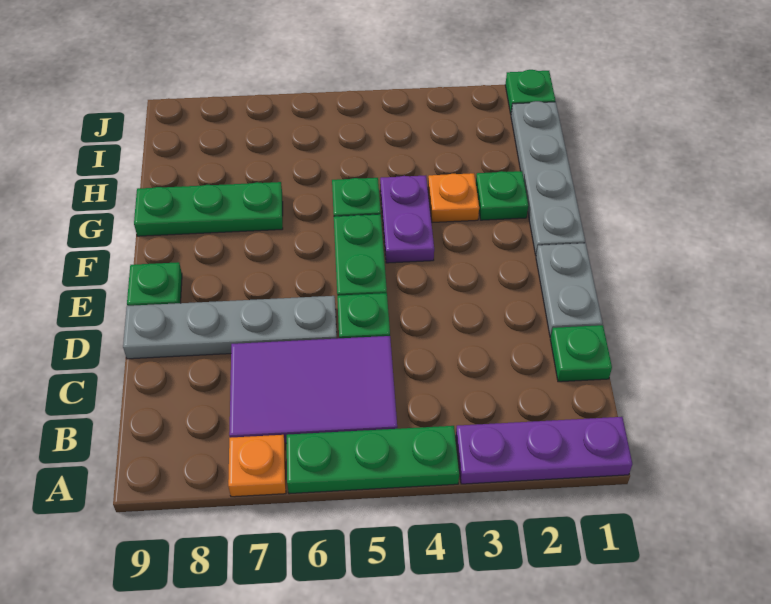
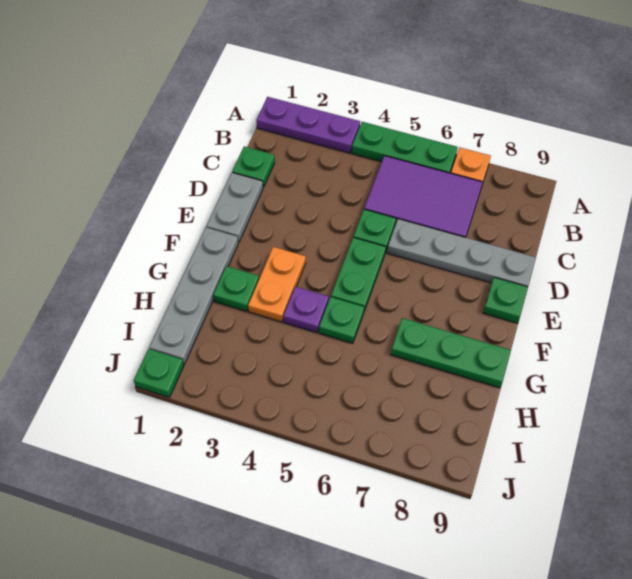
purple plate F4:G4 level 1 -> purple plate G4 level 1
orange plate G3 level 1 -> orange plate F3:G3 level 1

